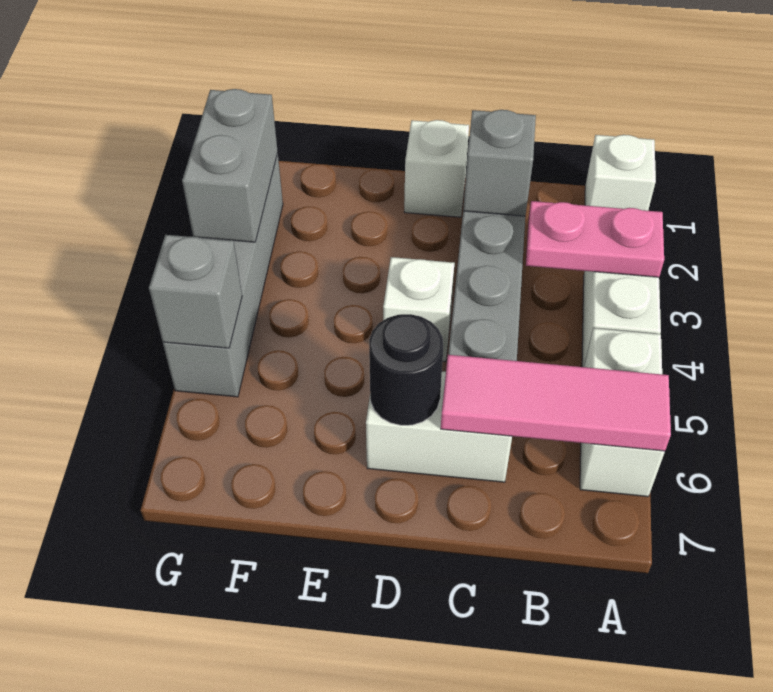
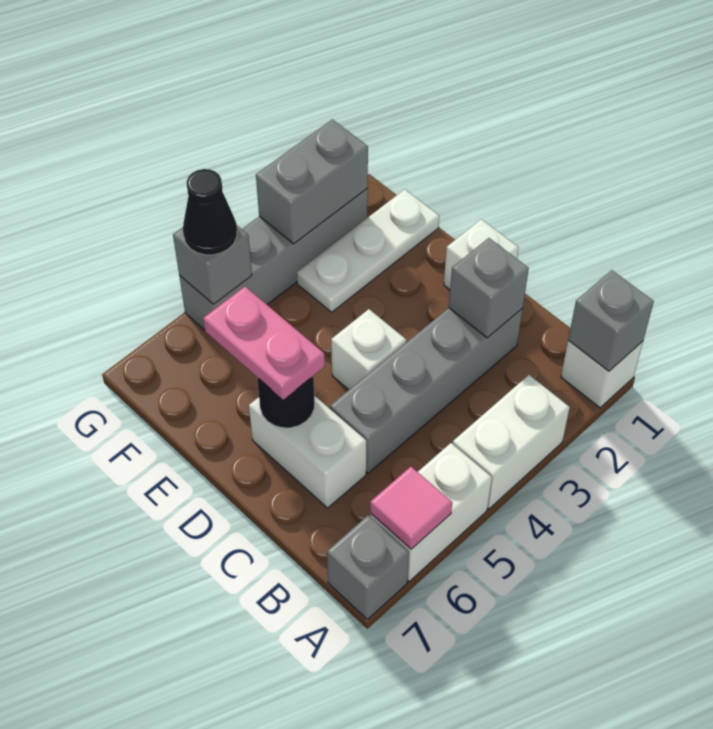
none -> grey brick A1 level 2
pink plate A3:B3 level 2 -> pink plate D6:E6 level 3
pink tile A6:C6 level 2 -> pink tile A6 level 2
none -> grey brick A7 level 1
none -> white plate F1:F3 level 1
none -> black cone G5 level 3

